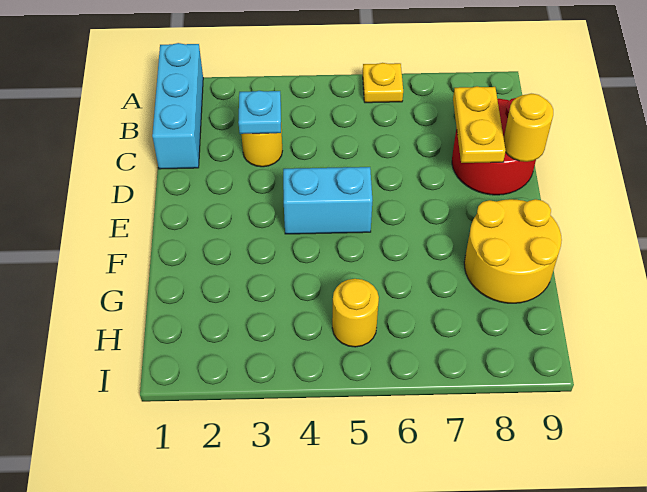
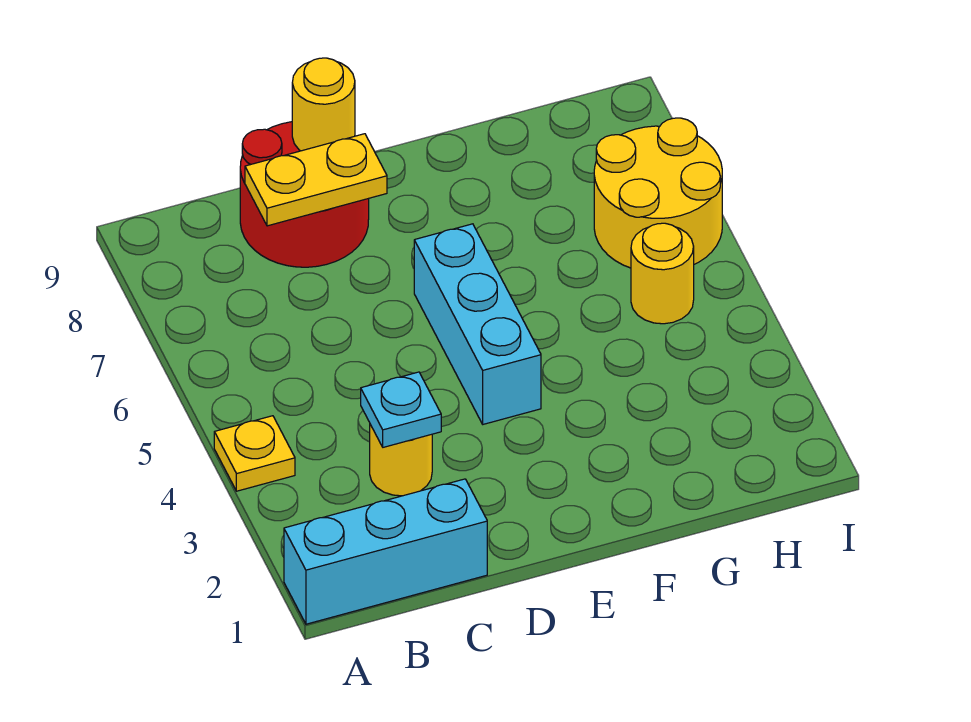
yellow plate A6 level 1 -> yellow plate A4 level 1
cyan brick E4:E5 level 1 -> cyan brick E4:E6 level 1
yellow round brick F8:G9 level 1 -> yellow round brick H6:I7 level 1

